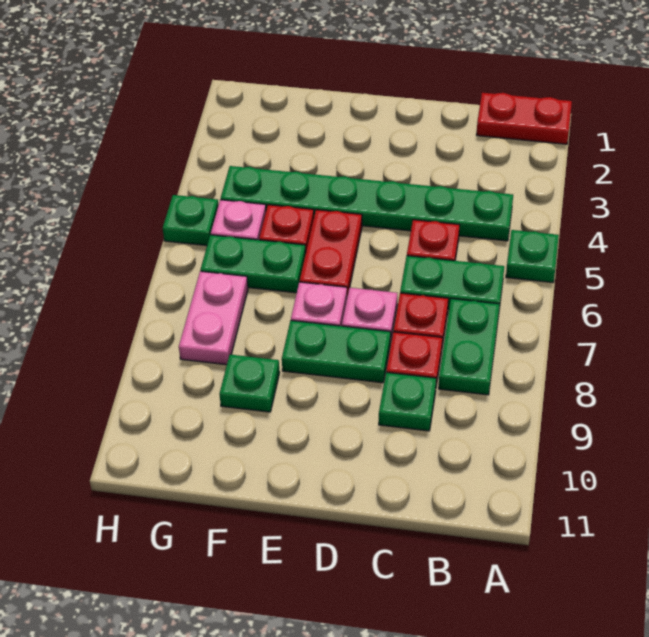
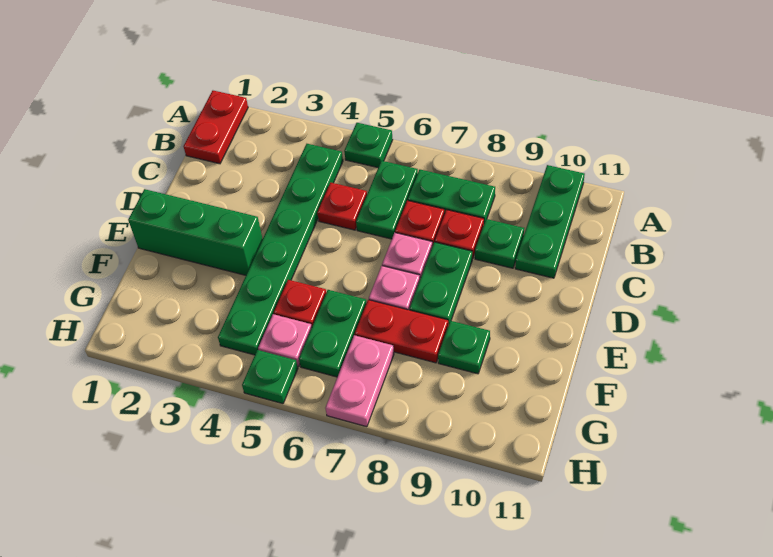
none -> green plate A10:C10 level 1
none -> green brick E1:E3 level 1
red plate E5:E6 level 1 -> red plate F7:F8 level 1
pink plate G7:G8 level 1 -> pink plate G7:H7 level 1

